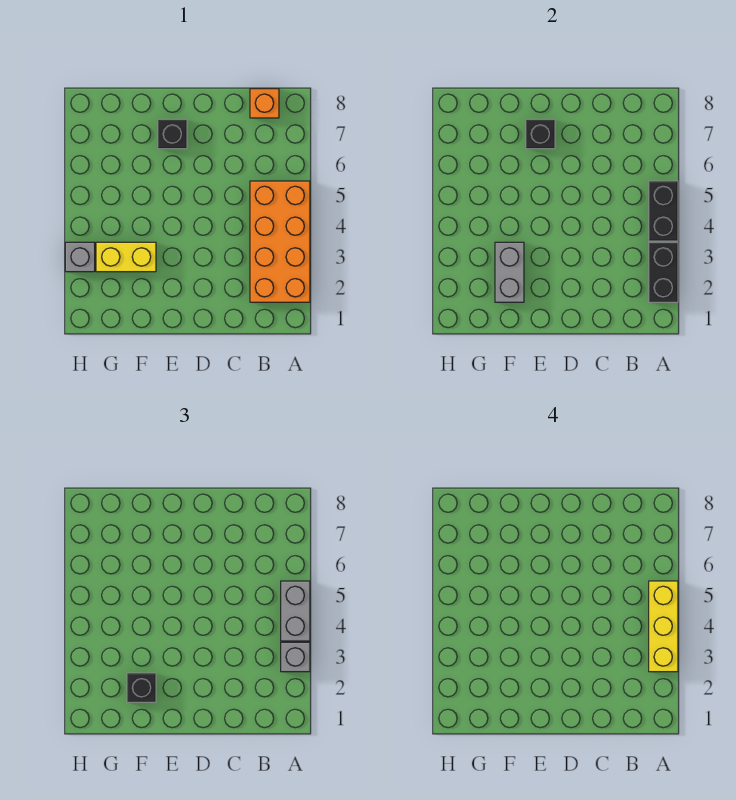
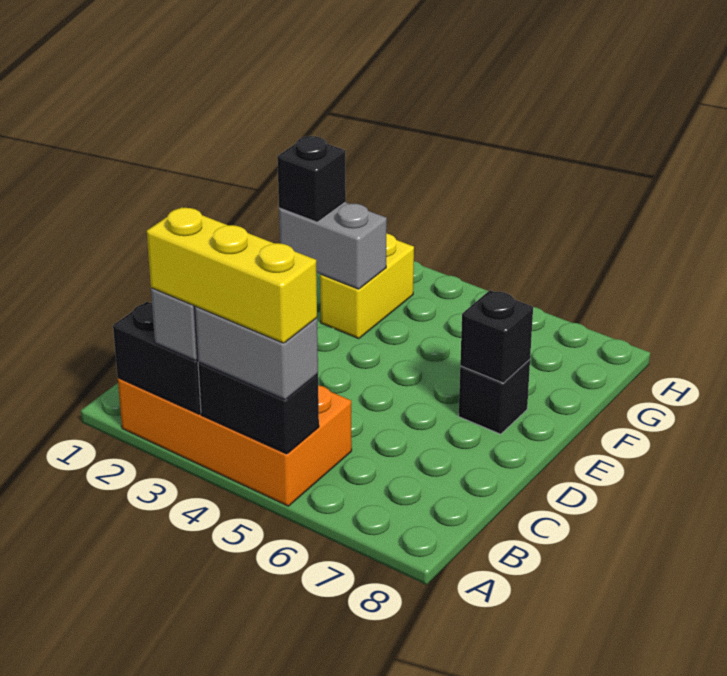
orange brick B8 level 1 -> none
grey brick H3 level 1 -> none

